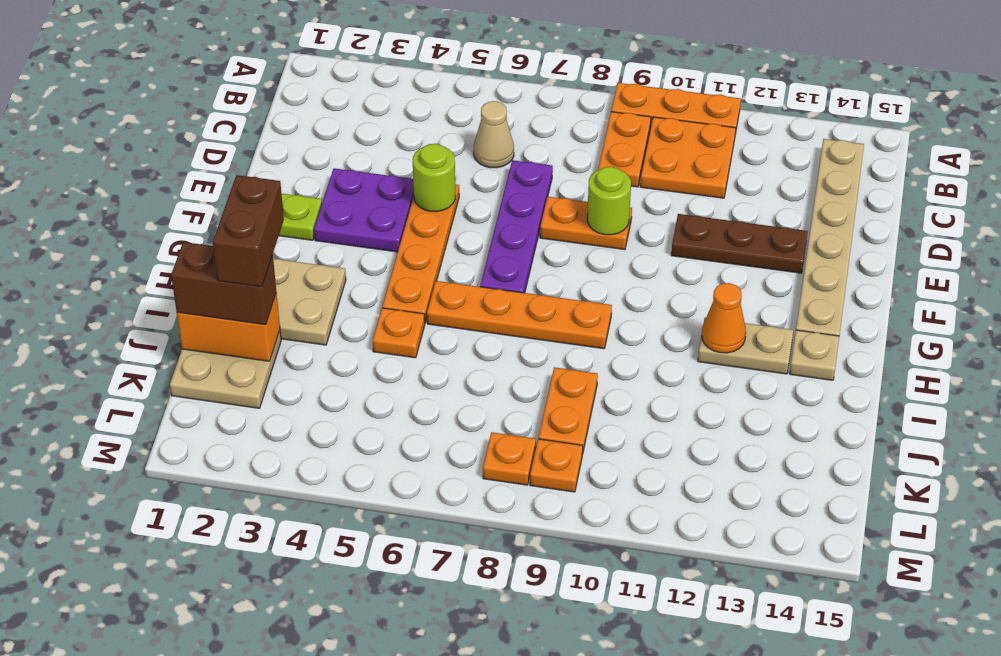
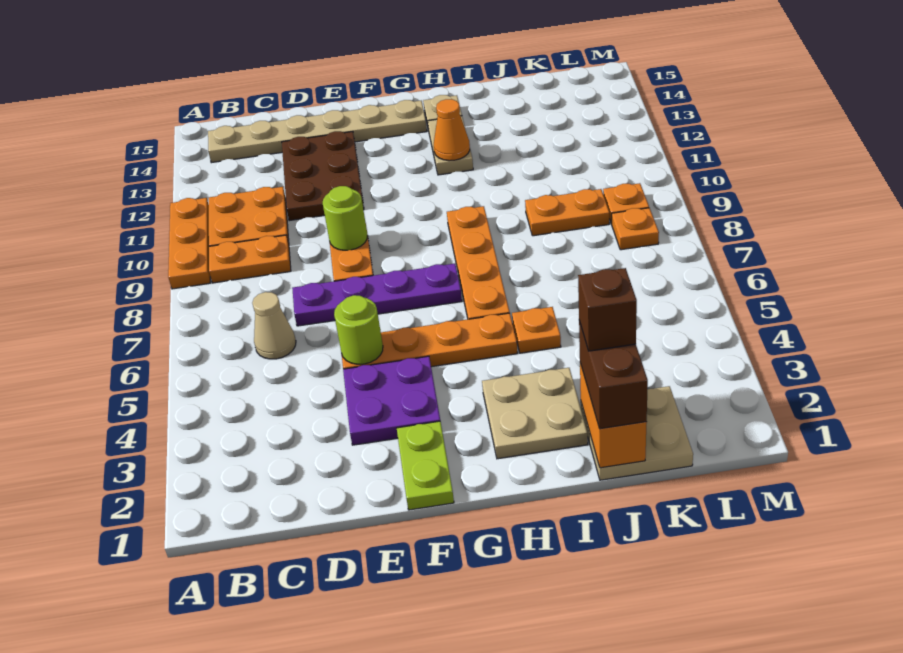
brown plate E11:E13 level 1 -> brown plate D11:E13 level 1
brown brick I2:J2 level 4 -> brown brick J2 level 4

